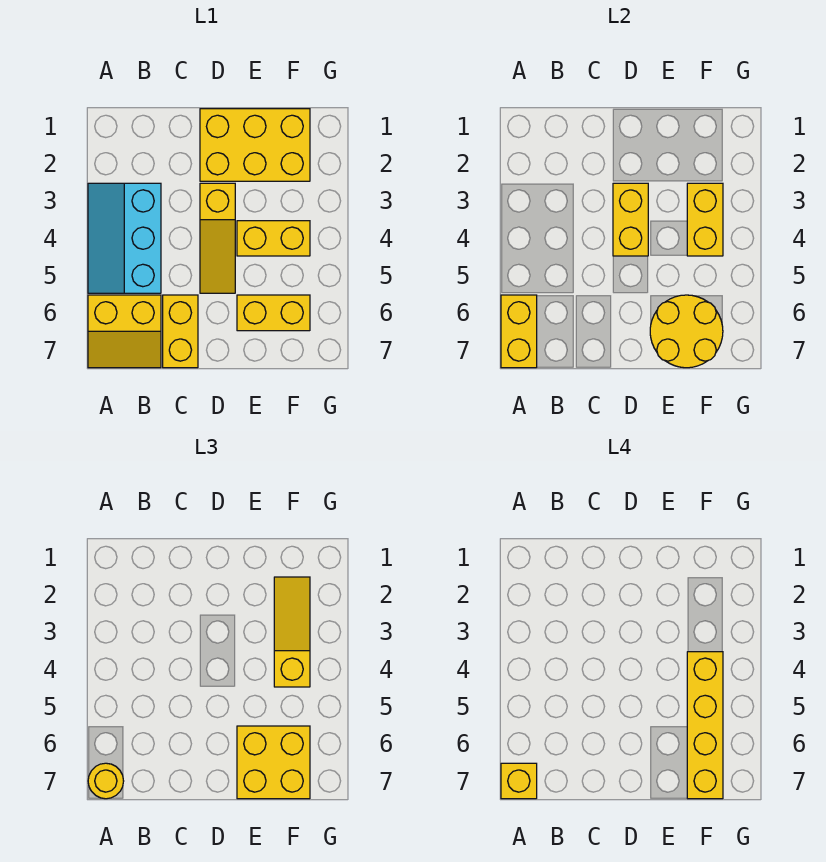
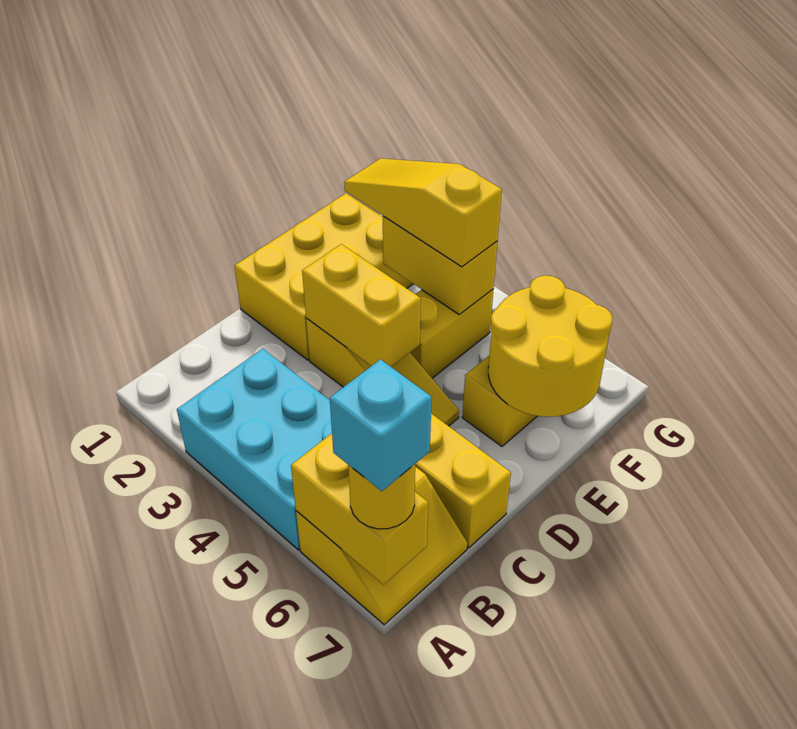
cyan slope A3:B5 level 1 top B -> cyan brick A3:B5 level 1
yellow brick A7 level 4 -> cyan brick A7 level 4
yellow brick E6:F7 level 3 -> none
yellow brick F4:F7 level 4 -> none

